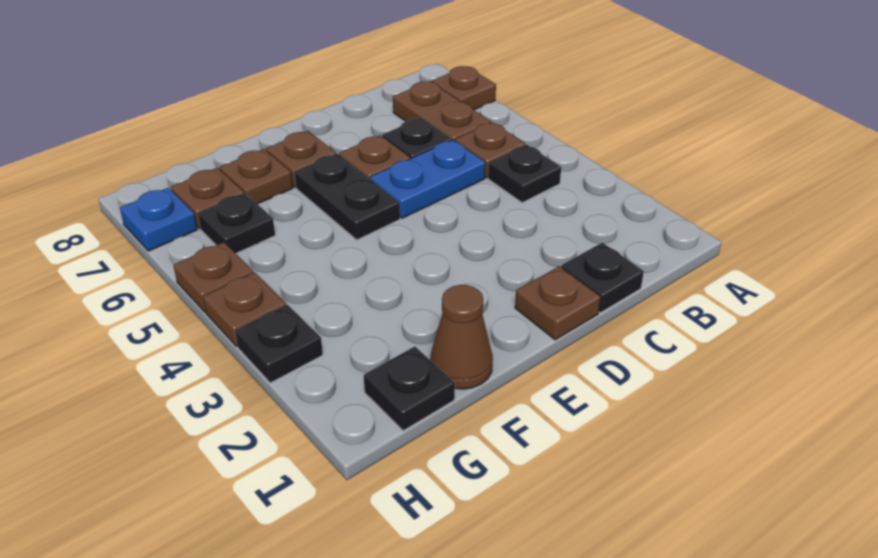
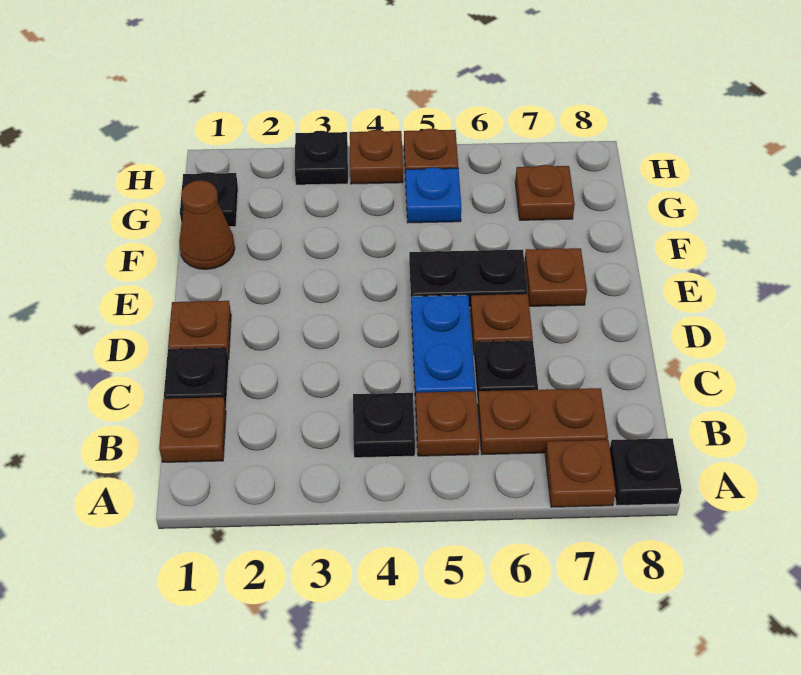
brown plate F7 level 1 -> brown plate B1 level 1
black plate G6 level 1 -> black plate A8 level 1
blue plate H7 level 1 -> blue plate G5 level 1

